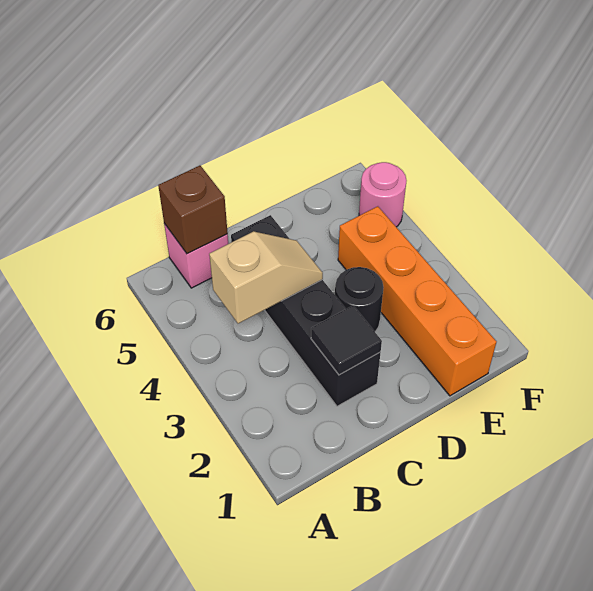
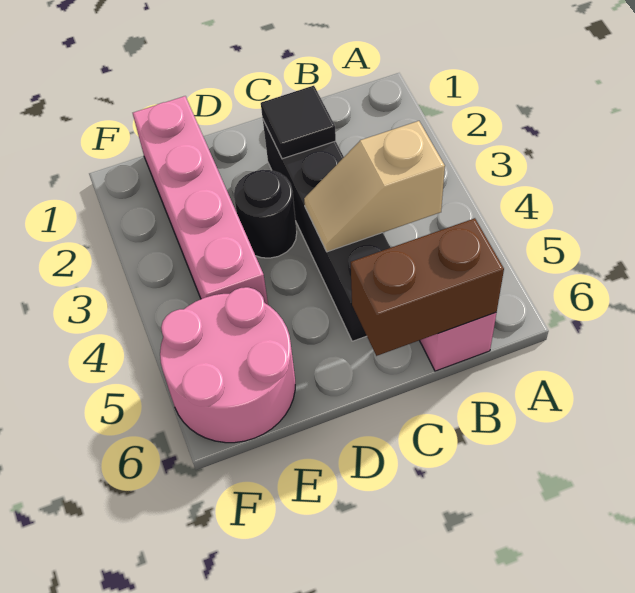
brown brick B6 level 2 -> brown brick B6:C6 level 2
orange brick E1:E4 level 1 -> pink brick E1:E4 level 1
pink round brick F5 level 1 -> pink round brick E5:F6 level 1

